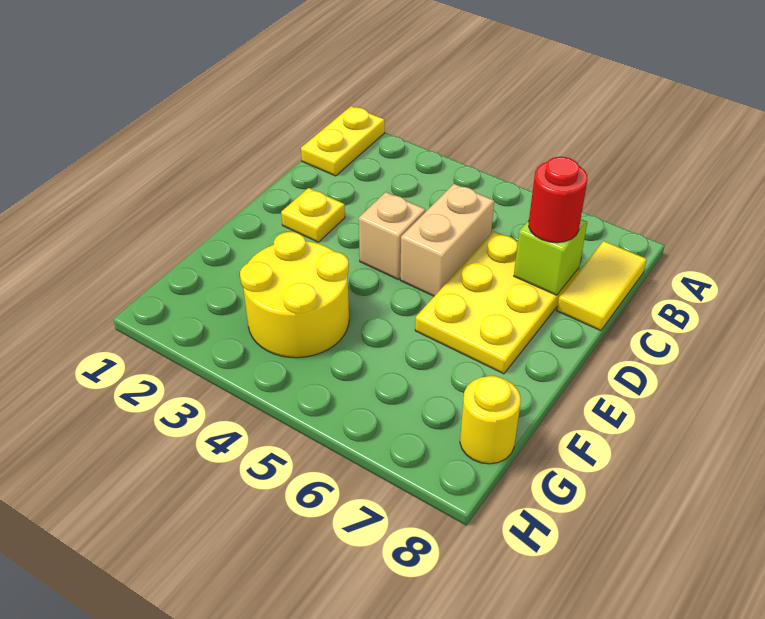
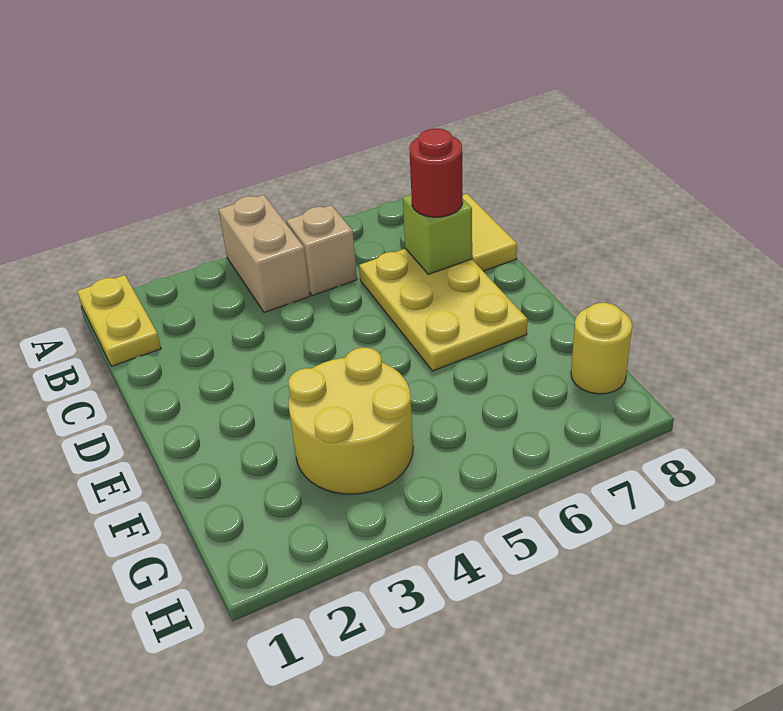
tan brick C5:D5 level 1 -> tan brick A4:B4 level 1
yellow plate D2 level 1 -> none
tan brick D4 level 1 -> tan brick B5 level 1

